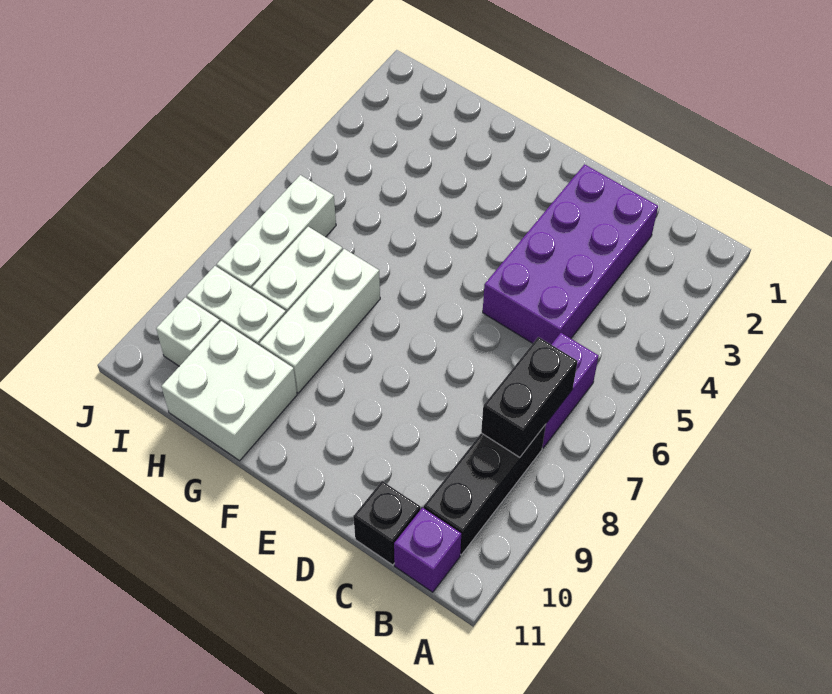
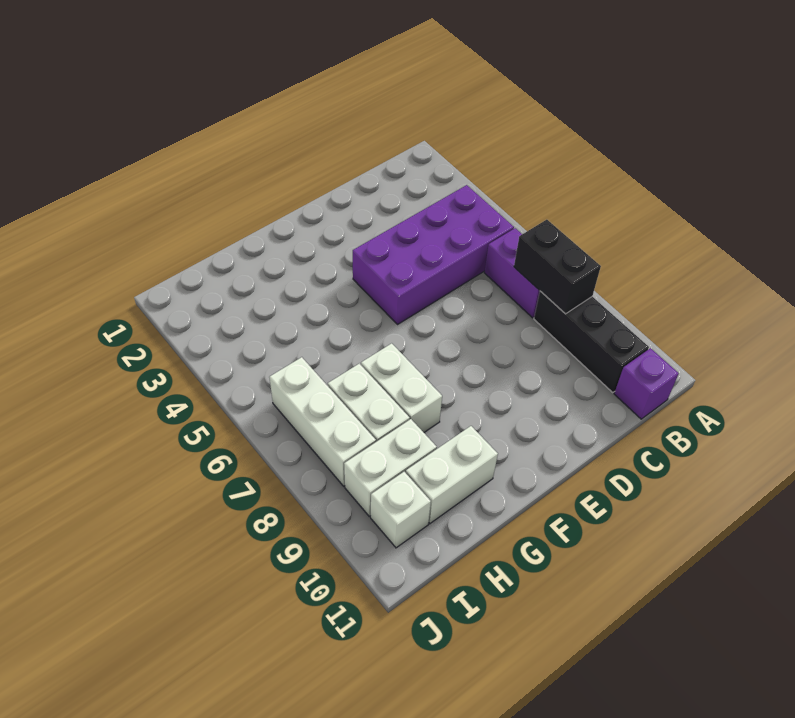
purple brick C2:D5 level 1 -> purple brick B4:E5 level 1
black brick C11 level 1 -> none
white brick G7:G9 level 1 -> white brick G7:G8 level 1
white brick G10:H11 level 1 -> white brick G10:H10 level 1

